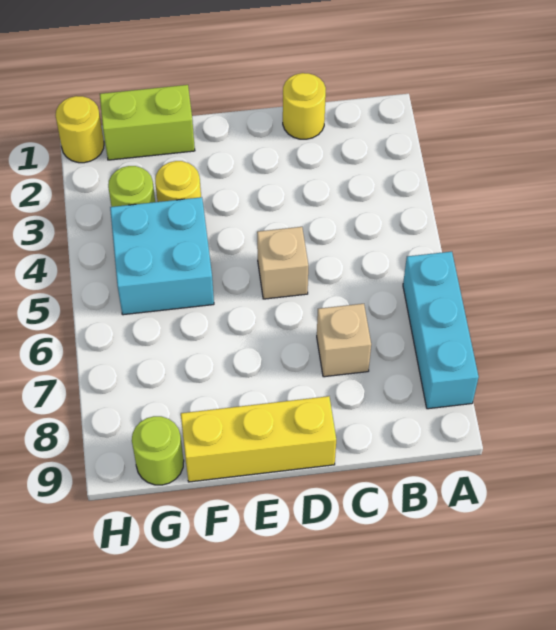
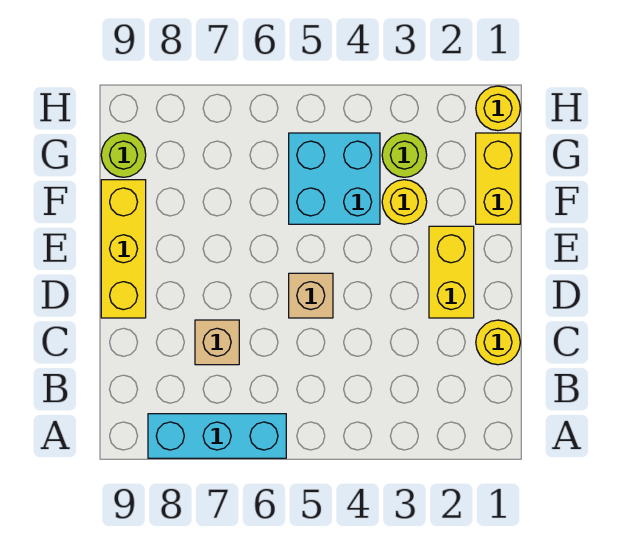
none -> yellow brick D2:E2 level 1
lime brick F1:G1 level 1 -> yellow brick F1:G1 level 1

